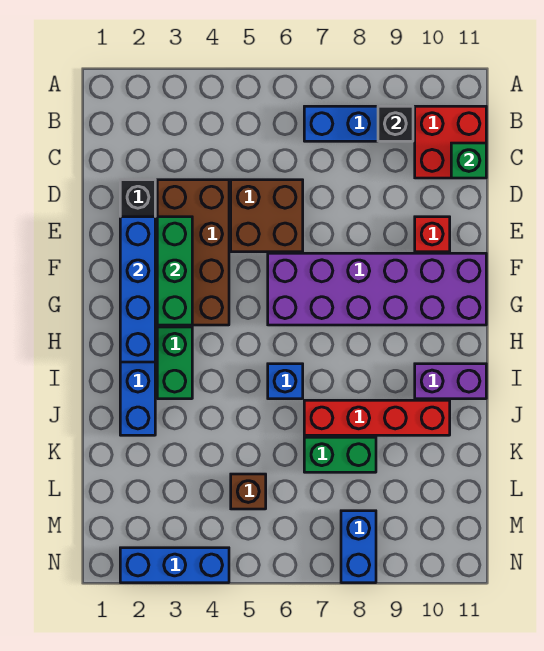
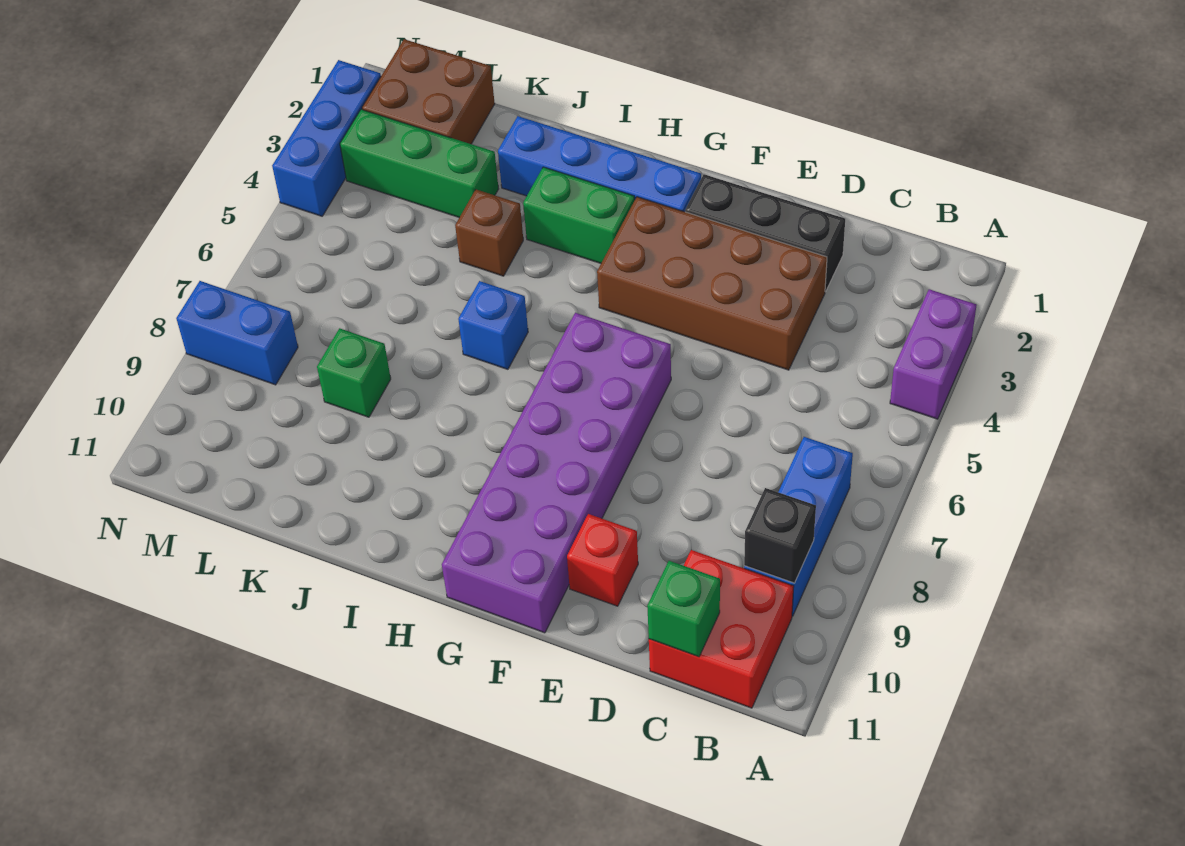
brown brick D5:E6 level 1 -> brown brick L1:M2 level 1
blue brick E2:H2 level 2 -> none
green brick E3:G3 level 2 -> green brick K3:M3 level 1
purple brick I10:I11 level 1 -> purple brick A3:A4 level 1
red brick J7:J10 level 1 -> none
green brick K7:K8 level 1 -> green brick K8 level 1
brown brick L5 level 1 -> brown brick J4 level 1

